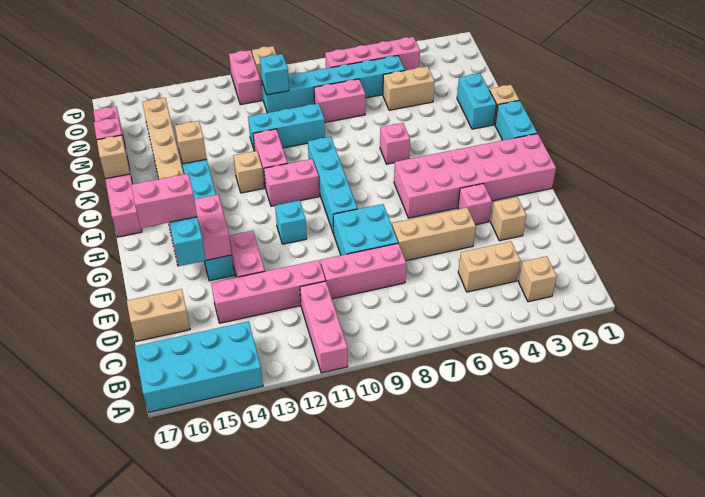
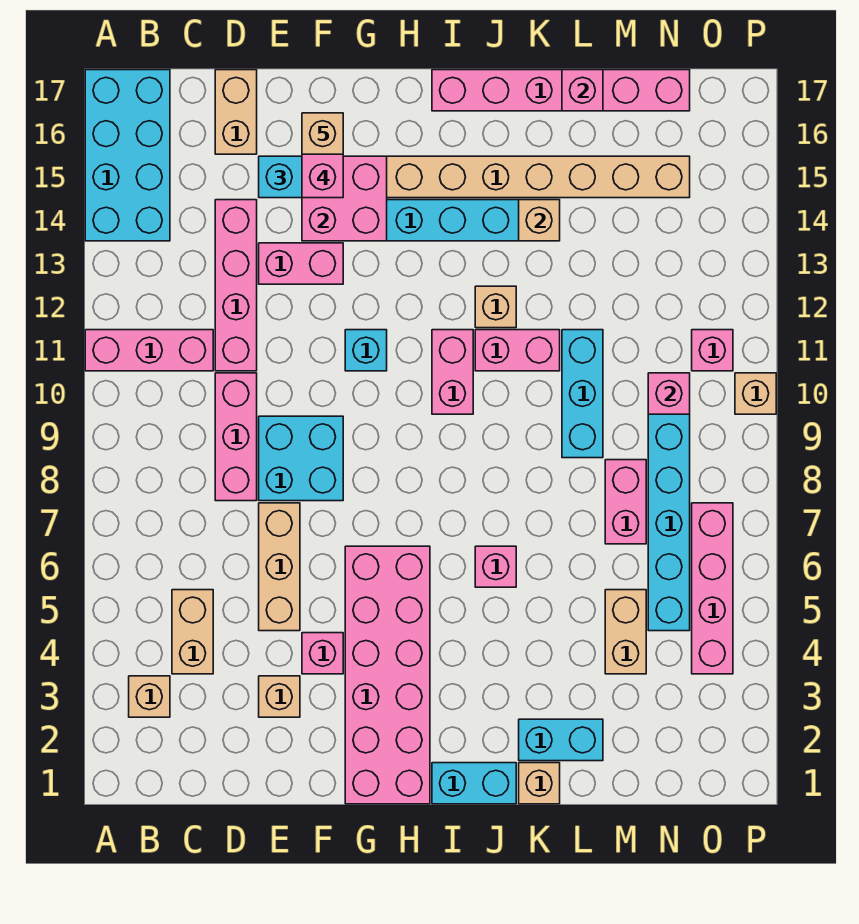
cyan brick G9:J9 level 1 -> none
tan brick K17 level 2 -> tan brick F16 level 5
cyan brick N10 level 2 -> pink brick N10 level 2
pink brick O11:P11 level 1 -> pink brick O11 level 1

